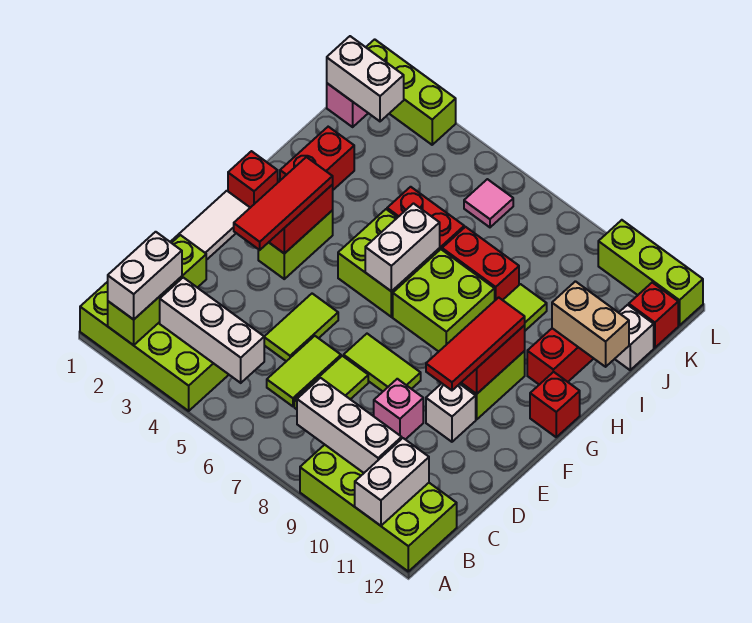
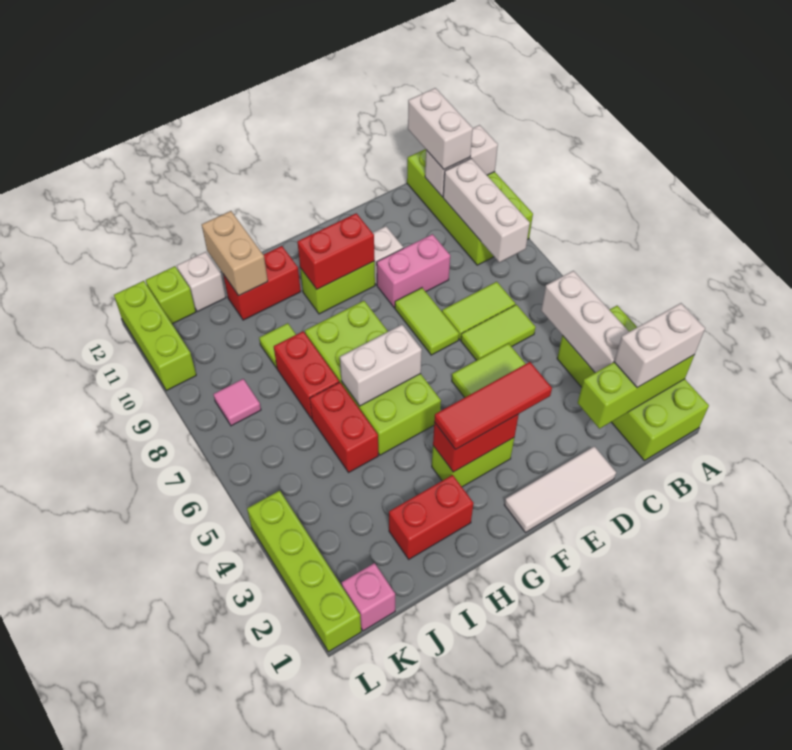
pink brick D9 level 1 -> pink brick D9:E9 level 1
red tile E10:G10 level 3 -> none
red brick G1 level 1 -> none
red brick G12 level 1 -> none
white brick K1:K2 level 2 -> white brick B11:B12 level 3
pink tile K6 level 1 -> pink tile K8 level 1
red brick K12 level 1 -> lime brick K12 level 1
lime brick L1:L3 level 1 -> lime brick L1:L4 level 1

